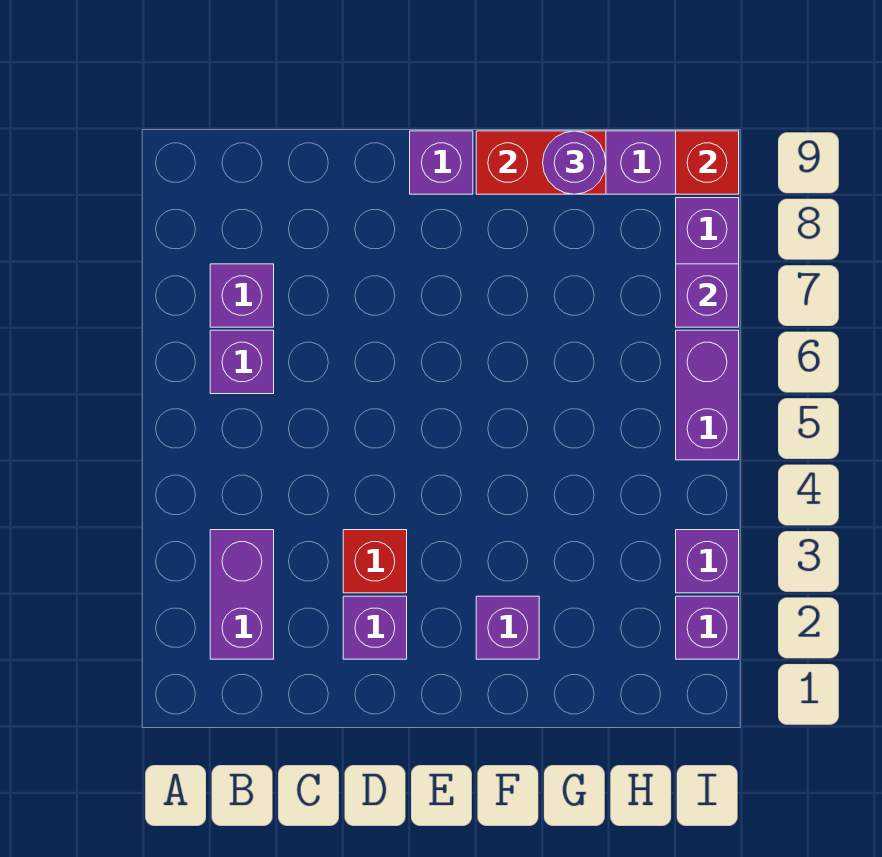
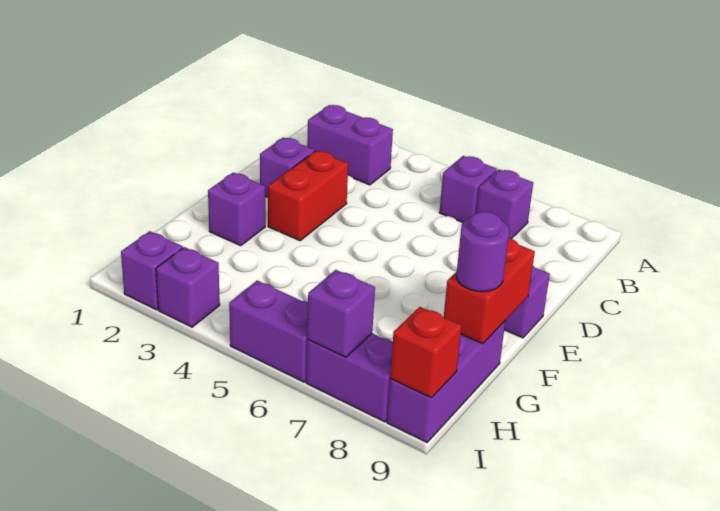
red brick D3 level 1 -> red brick D3:E3 level 1

